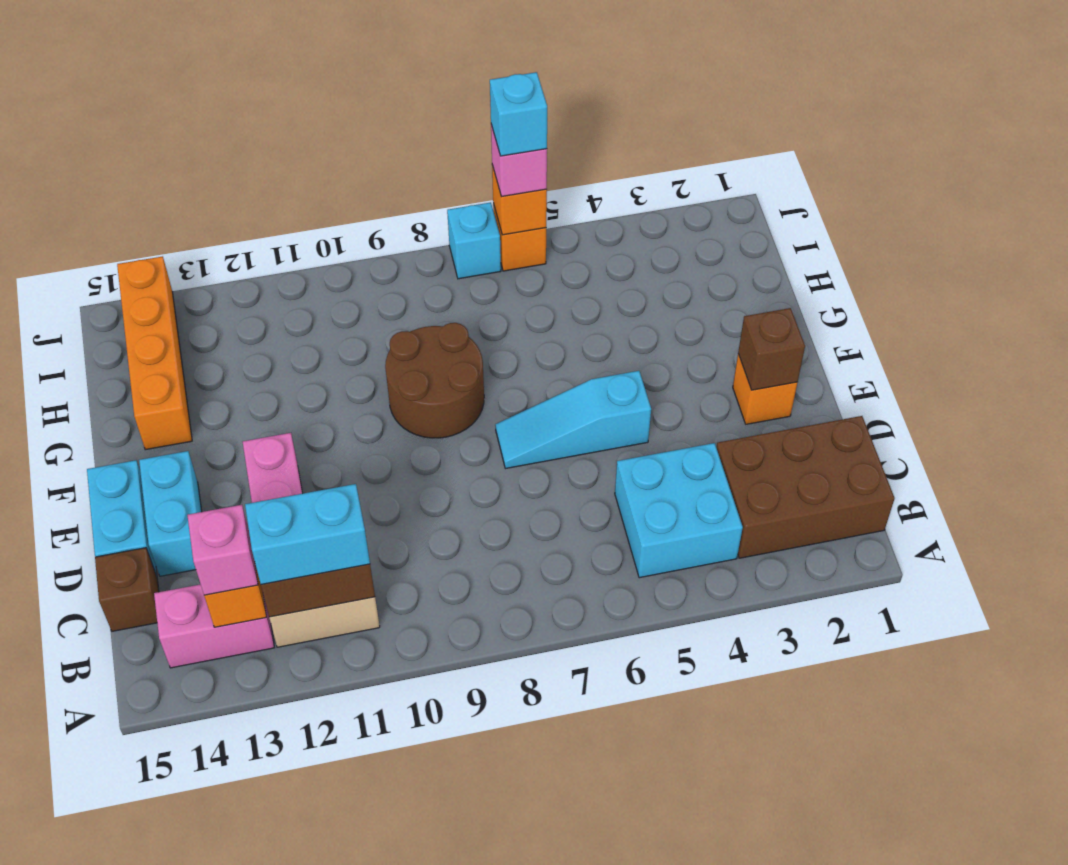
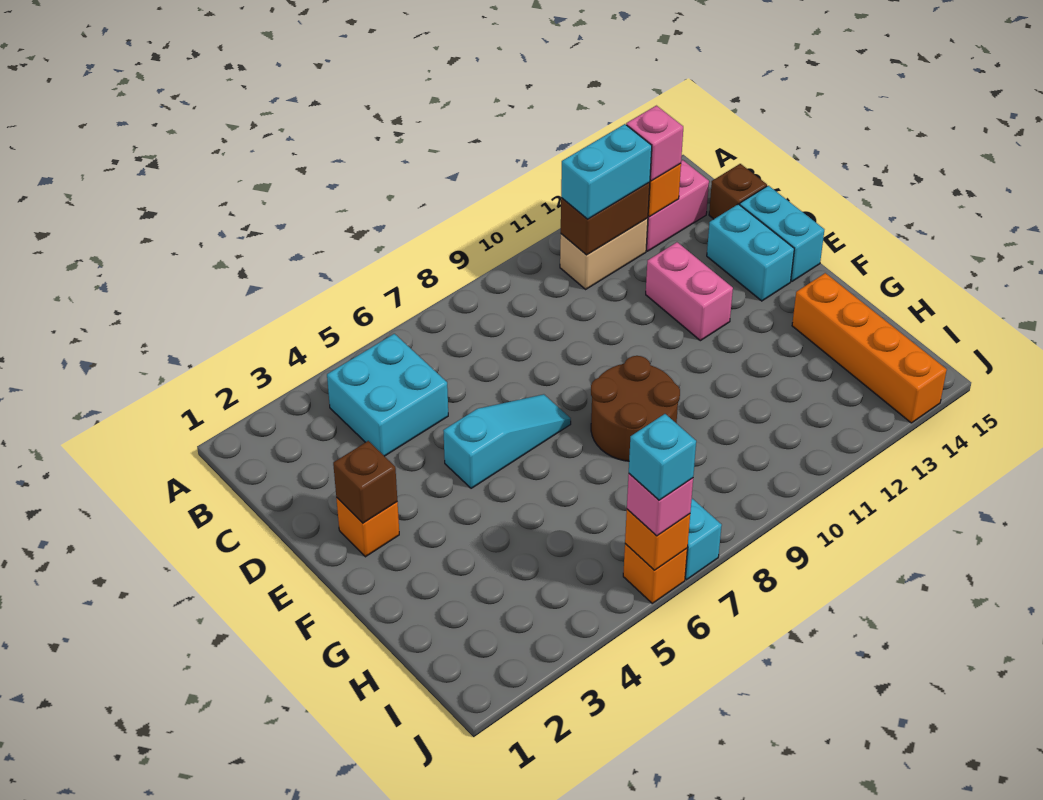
brown brick B1:C3 level 1 -> none

